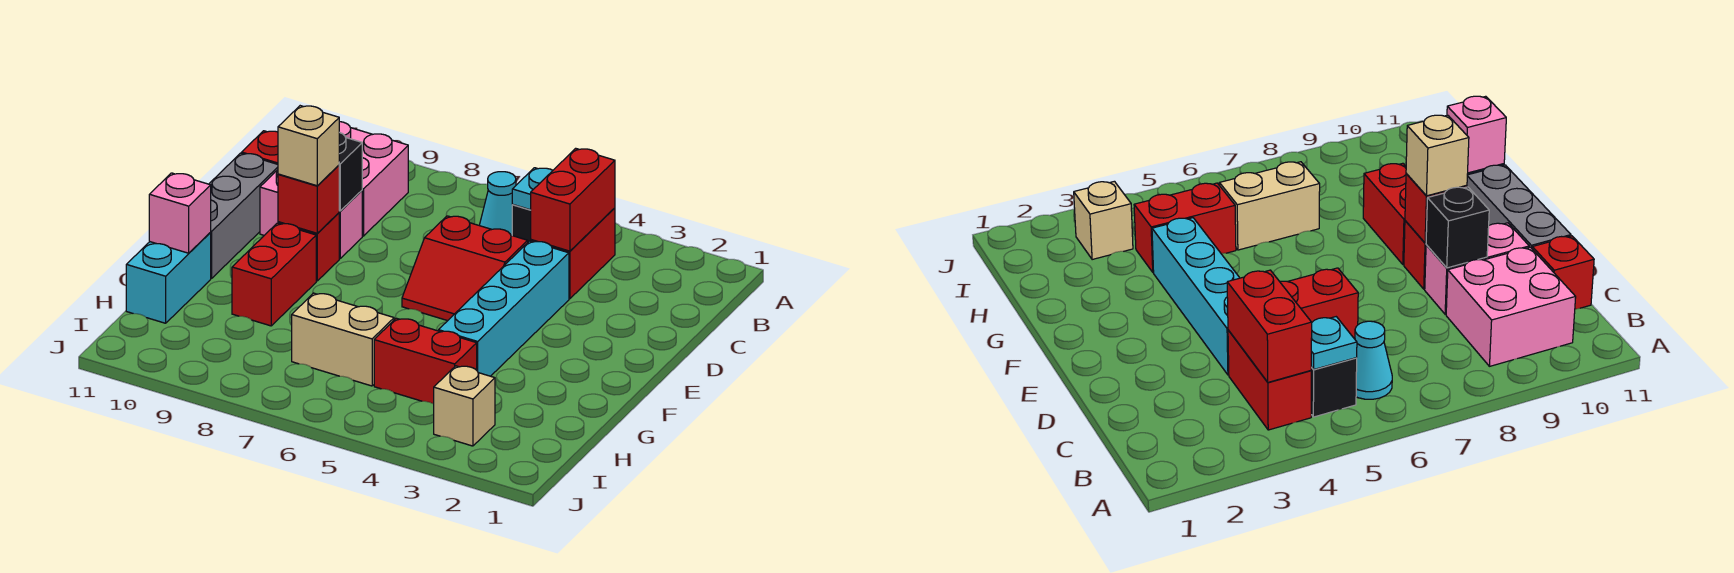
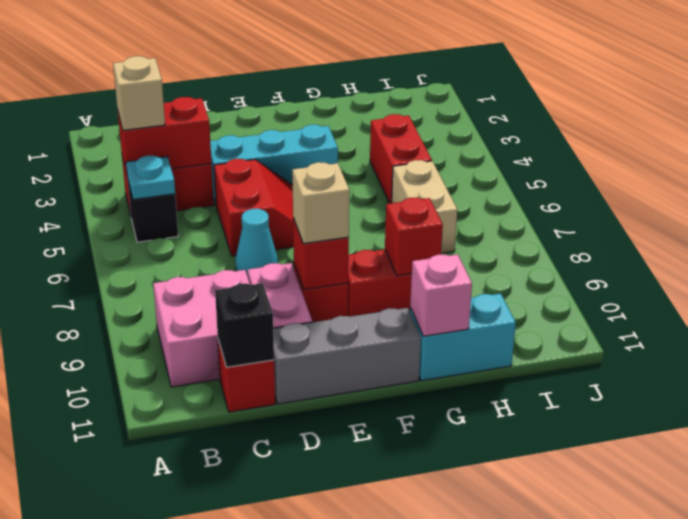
cyan cone B6 level 1 -> cyan cone D7 level 1
cyan brick D4:G4 level 1 -> cyan brick D4:F4 level 1
black brick D9 level 2 -> black brick C11 level 2
none -> red brick G9 level 2
tan brick I3 level 1 -> tan brick B4 level 3

